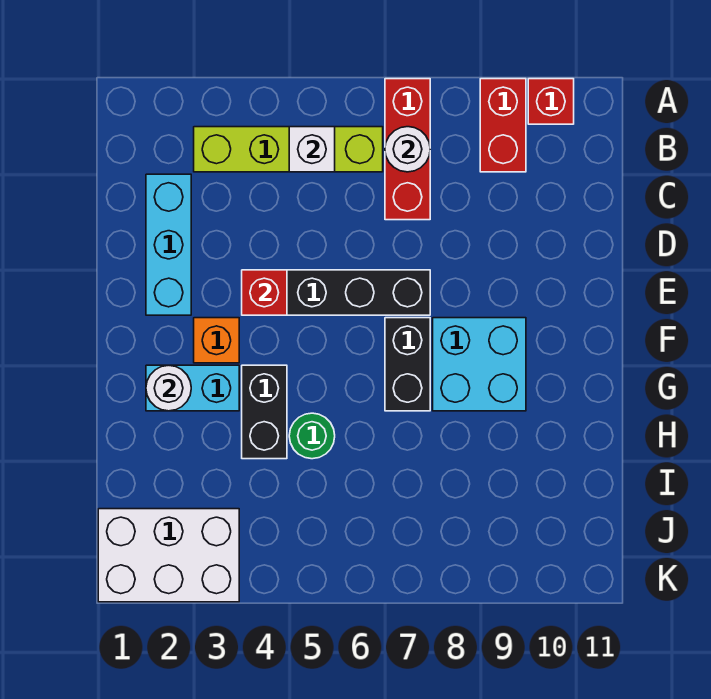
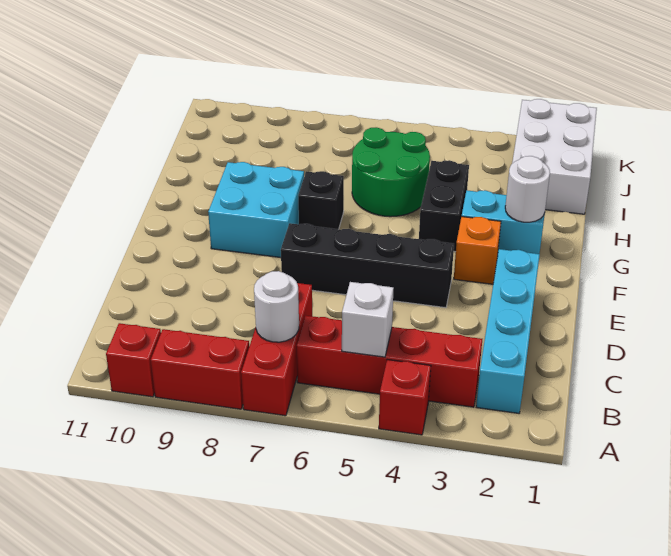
red brick A9:B9 level 1 -> red brick A8:A9 level 1
lime brick B3:B6 level 1 -> red brick B3:B6 level 1
cyan brick C2:E2 level 1 -> cyan brick B2:E2 level 1
red brick E4 level 2 -> red brick A4 level 1
black brick F7:G7 level 1 -> black brick G7 level 1
green round brick H5 level 1 -> green round brick H5:I6 level 1
white brick J1:K3 level 1 -> white brick I1:K2 level 1

